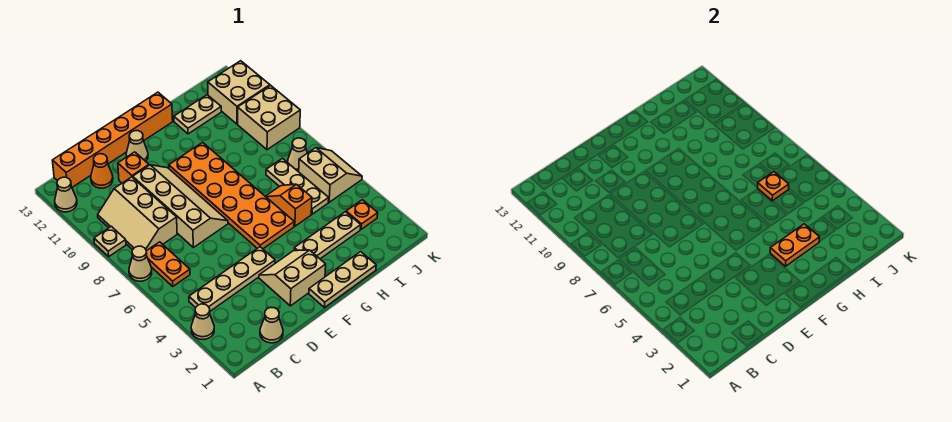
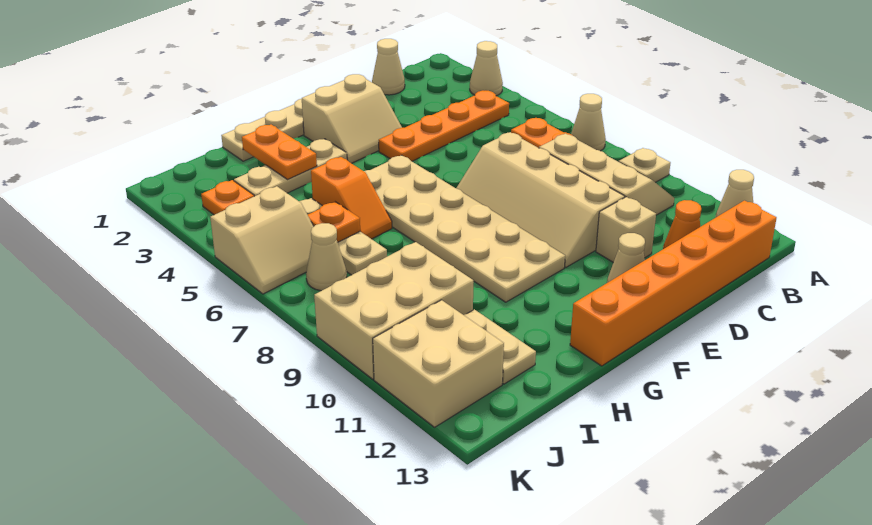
tan plate B4:E4 level 1 -> orange plate B4:E4 level 1
orange brick D11 level 1 -> tan brick D11 level 1
orange plate F5:G10 level 1 -> tan plate F5:G10 level 1
orange plate G3:H3 level 2 -> orange plate H2:H3 level 2
tan plate H12:I12 level 1 -> tan plate I11:I12 level 1
tan slope J5:K6 level 1 top J -> tan slope J5:K6 level 1 top 5
tan brick J9:K10 level 1 -> tan brick I9:K10 level 1

